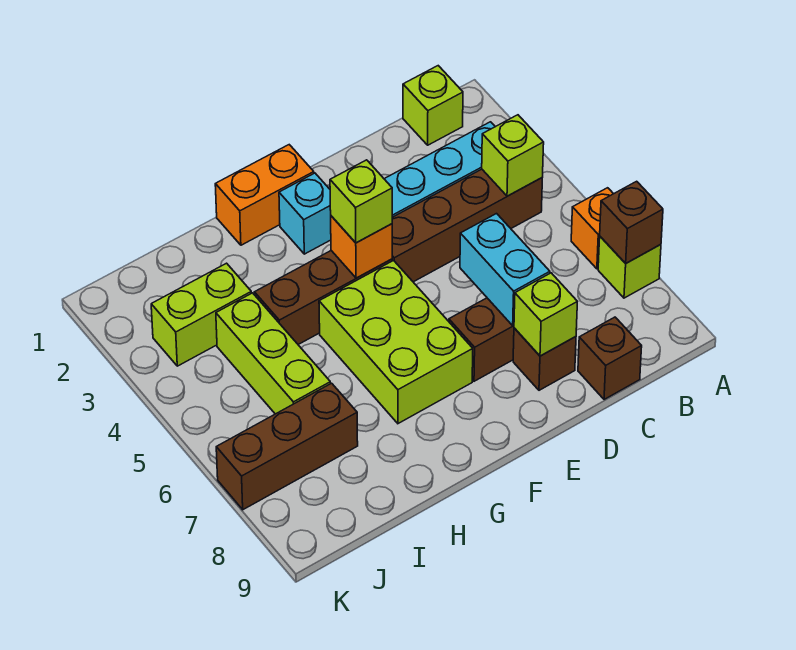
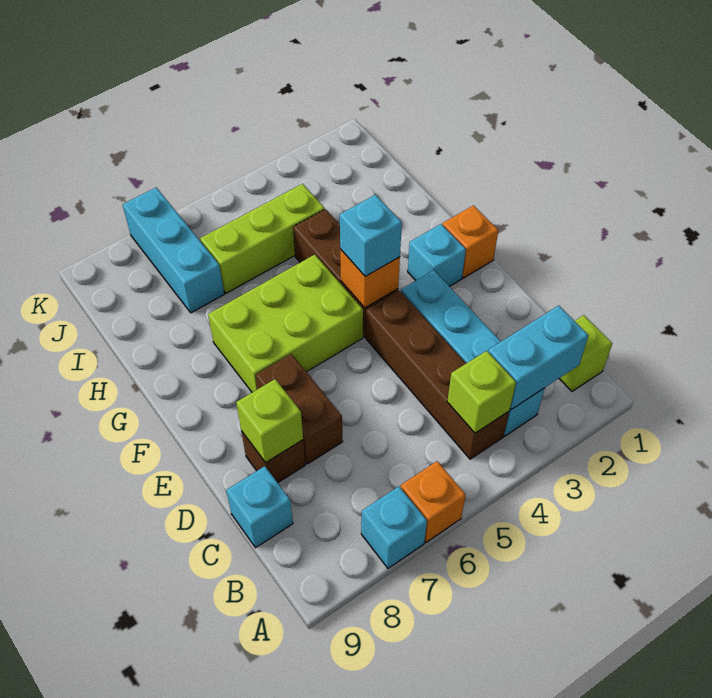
lime brick A7 level 1 -> cyan brick A7 level 1
brown brick A7 level 2 -> none
brown brick C9 level 1 -> cyan brick C9 level 1
cyan brick D6:D7 level 2 -> cyan brick B2:B3 level 2
orange brick F1:G1 level 1 -> orange brick F1 level 1
lime brick F4 level 3 -> cyan brick F4 level 3
lime brick I3:J3 level 1 -> none
brown brick I7:K7 level 1 -> cyan brick I7:K7 level 1

